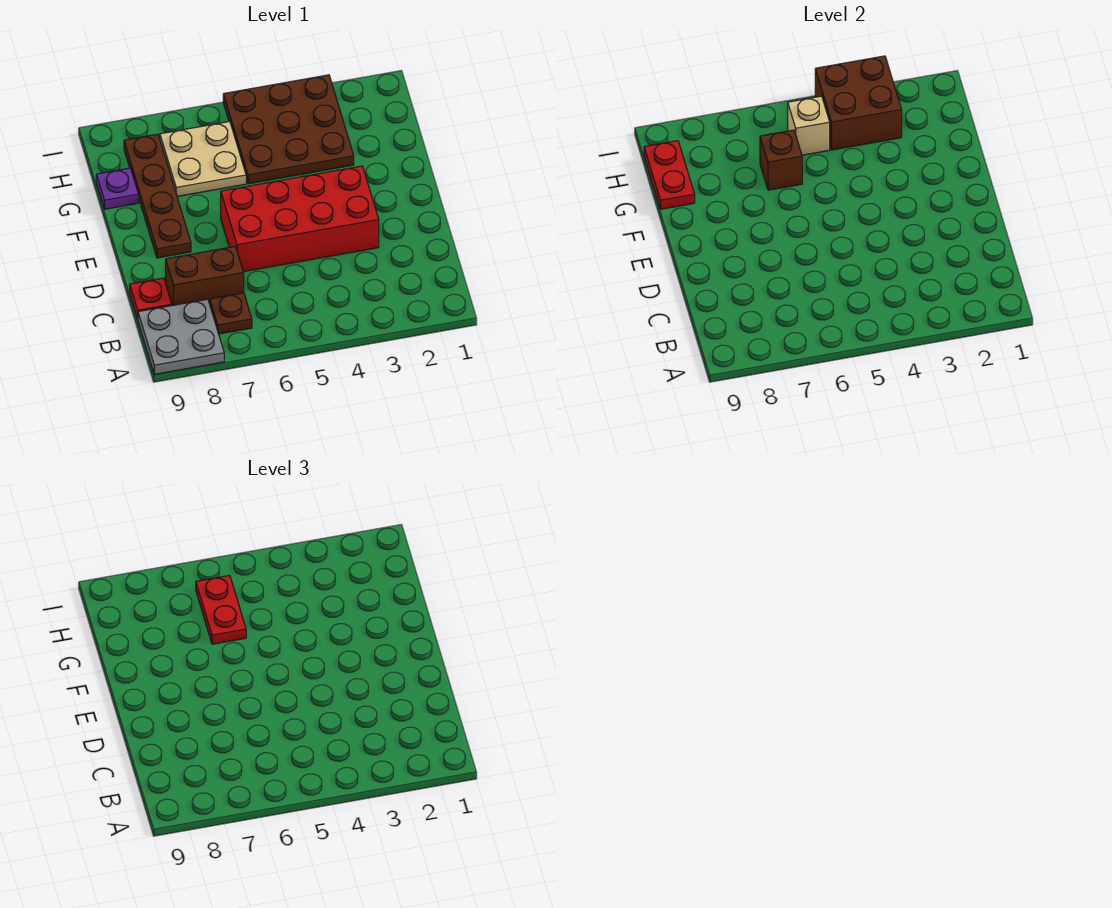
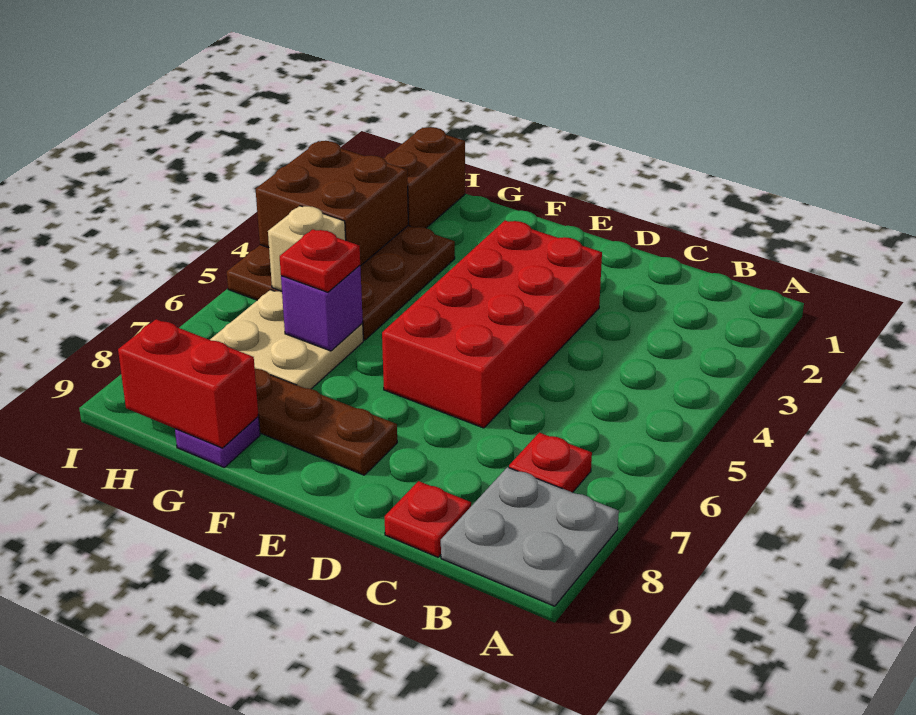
brown plate B7 level 1 -> red plate B7 level 1
brown brick C7:C8 level 1 -> brown brick H1:H2 level 1
brown brick G6 level 2 -> purple brick G6 level 2
red plate G6:H6 level 3 -> red plate G6 level 3
red plate G9:H9 level 2 -> red brick G9:H9 level 2

